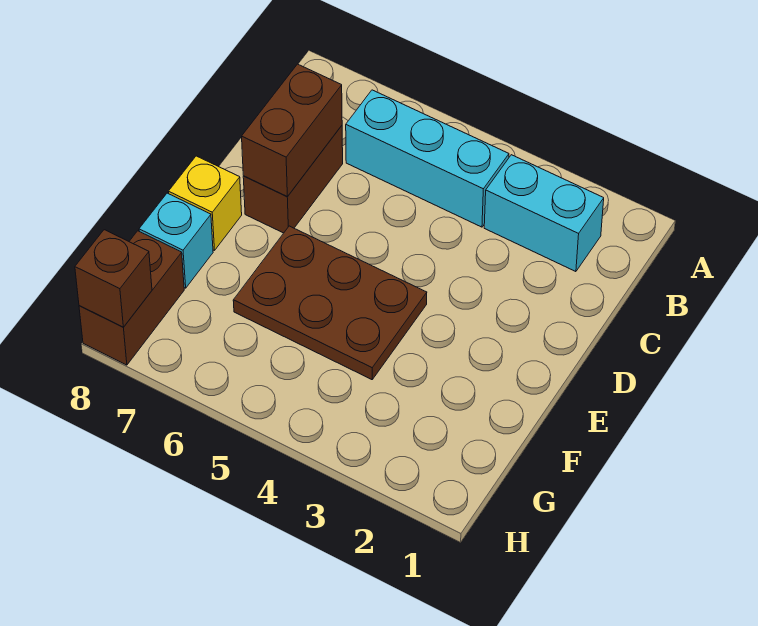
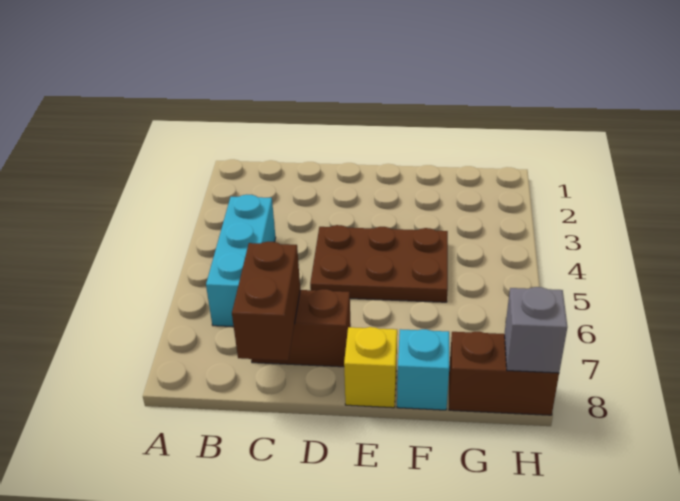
cyan brick B2:B3 level 1 -> none
brown brick C7:D7 level 2 -> brown brick C7:C8 level 2
brown plate E4:F6 level 1 -> brown plate D4:F5 level 1
brown brick H8 level 2 -> grey brick H8 level 2

